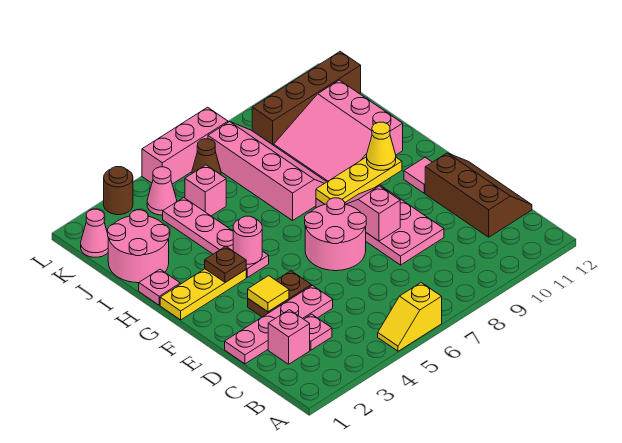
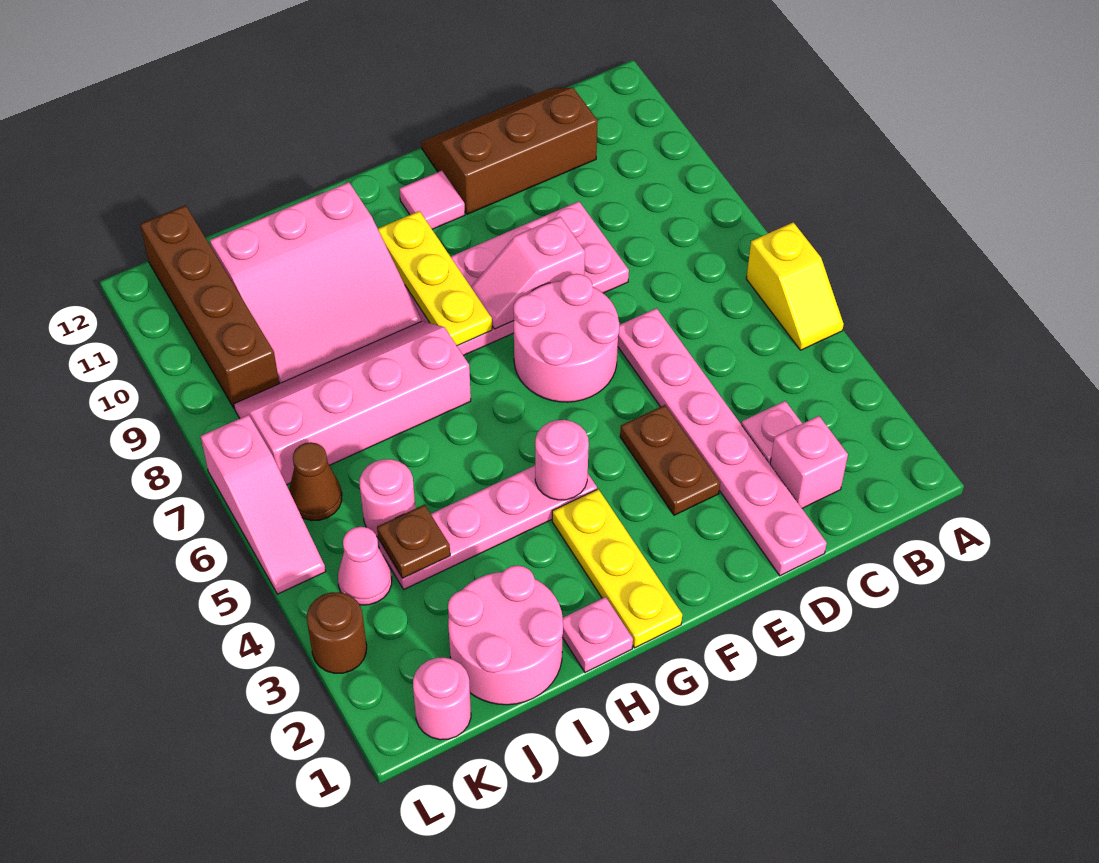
pink plate D1:D4 level 1 -> pink plate D1:D6 level 1
yellow tile E3 level 2 -> none
brown plate G3 level 2 -> brown plate J4 level 2
yellow cone G10 level 3 -> none
pink brick J5 level 1 -> pink round brick J5 level 1
pink cone K1 level 1 -> pink round brick K1 level 1
pink brick L5:L7 level 1 -> pink slope L5:L7 level 1 top 7

